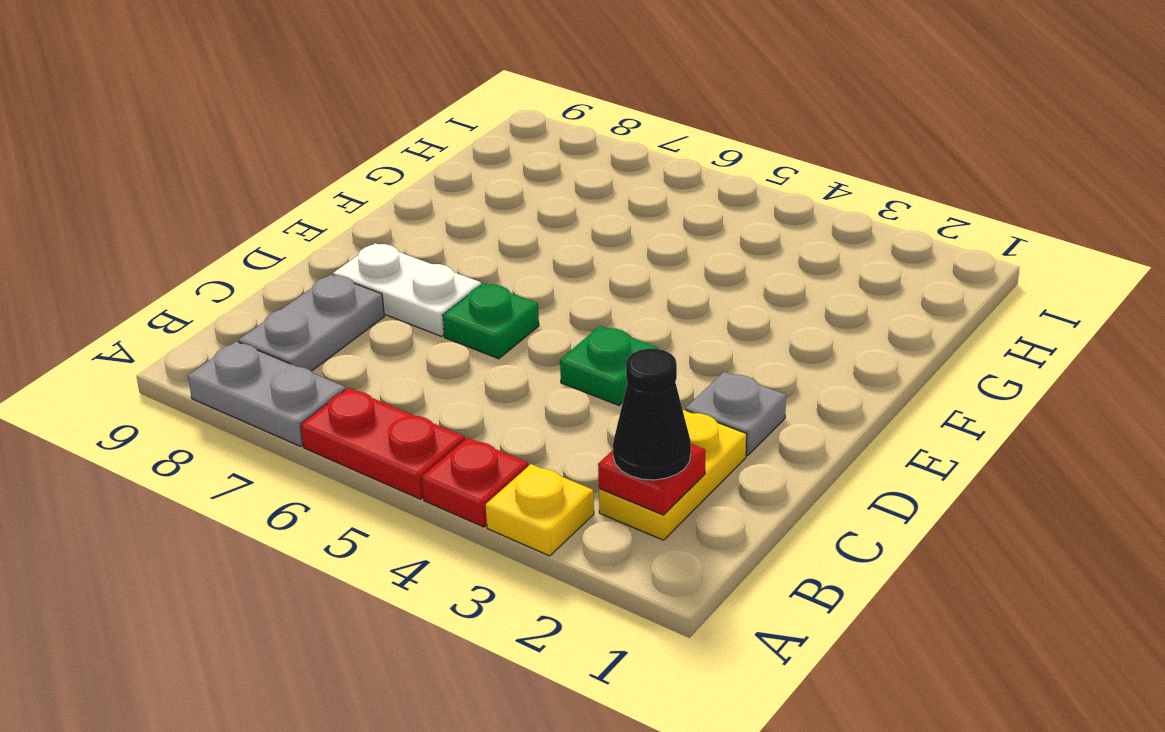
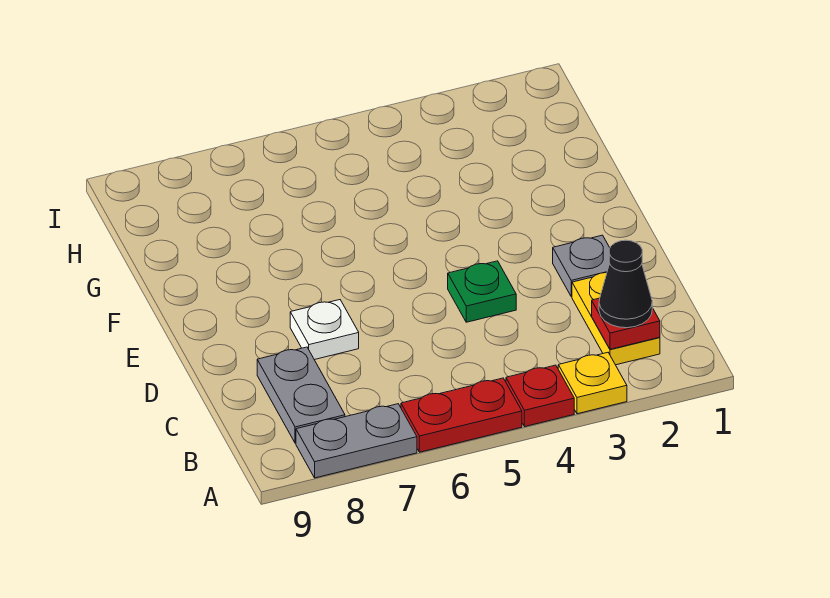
green plate D6 level 1 -> none
white plate D7:D8 level 1 -> white plate D7 level 1

